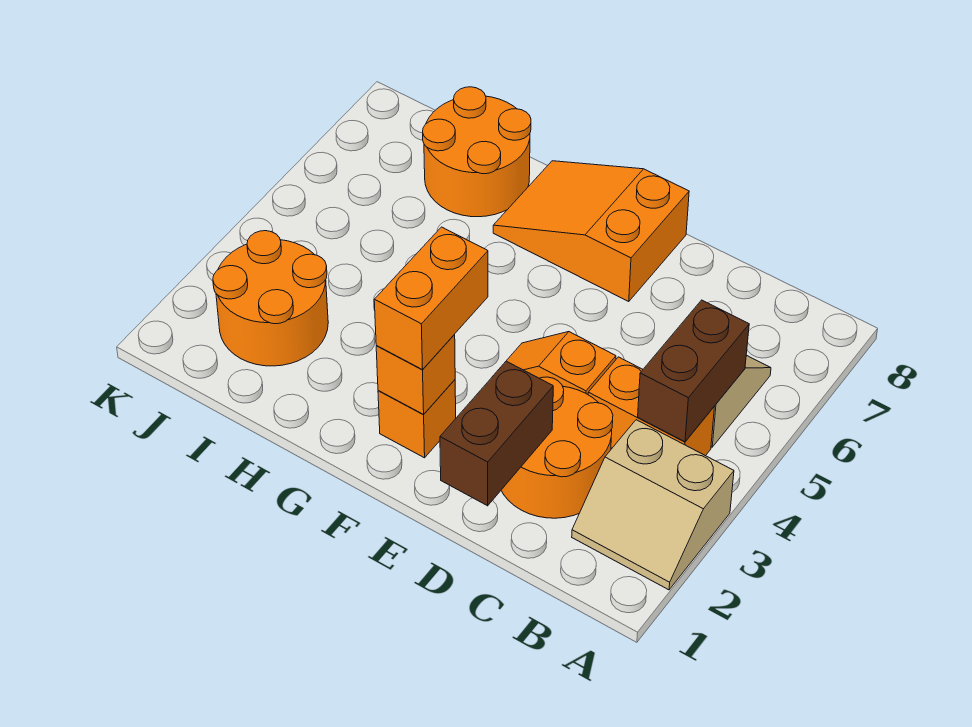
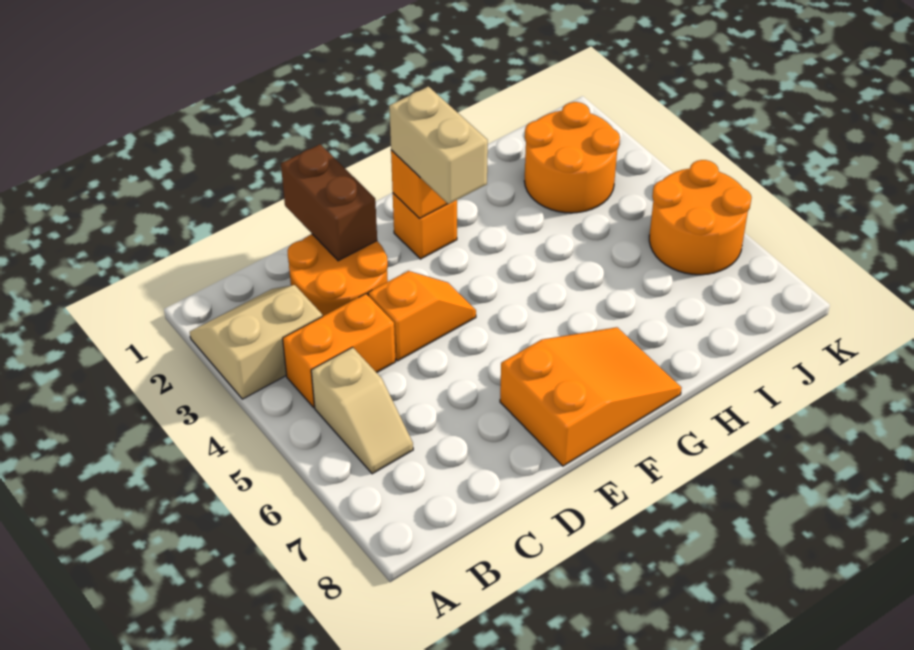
brown brick B4:B5 level 2 -> none
orange brick F2:F3 level 3 -> tan brick F2:F3 level 3
orange round brick H7:I8 level 1 -> orange round brick J5:K6 level 1

